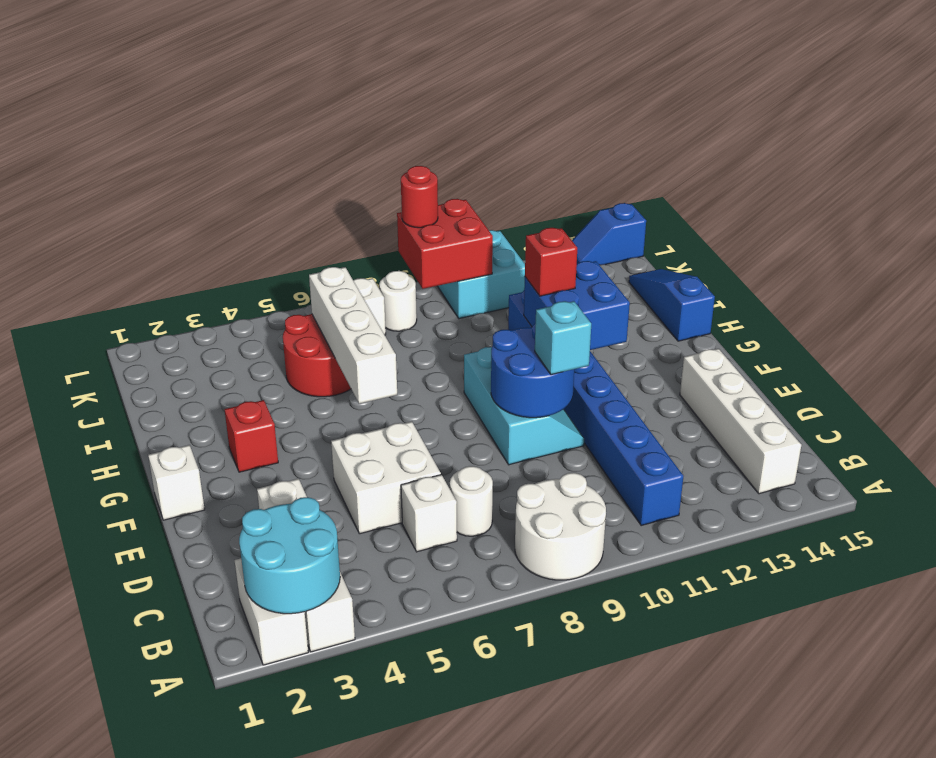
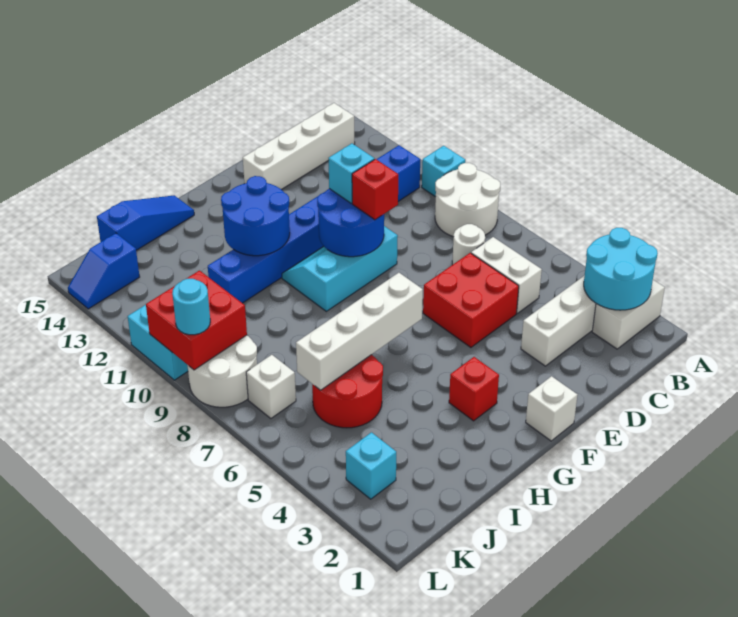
none -> cyan brick A10 level 1
white brick C6 level 1 -> white brick C5:C6 level 1
white brick D5:E6 level 1 -> red brick D5:E6 level 1
blue brick G11:H12 level 2 -> blue round brick G11:H12 level 2
red brick H11 level 3 -> red brick E9 level 3
blue slope H15:J15 level 1 top H -> blue slope H15:J15 level 1 top J
none -> cyan brick K3 level 1
white round brick K8 level 1 -> white round brick K8:L9 level 1
red round brick L9 level 3 -> cyan round brick L9 level 3
blue slope L14:L15 level 1 top 15 -> blue slope K14:L14 level 1 top K

